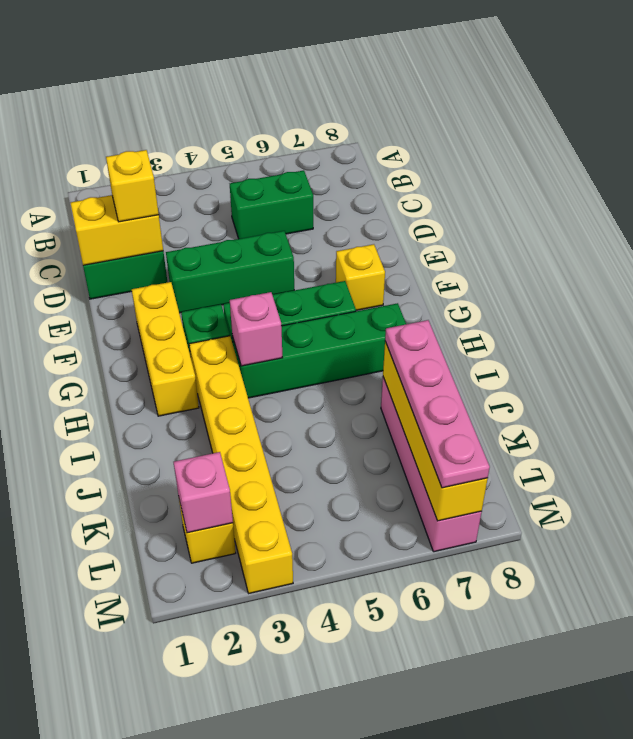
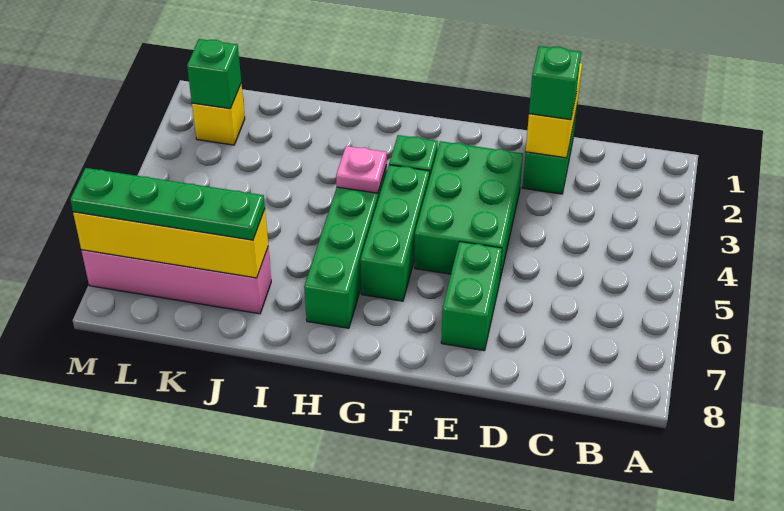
green brick C5:C6 level 1 -> green brick E6:E7 level 1
yellow brick D2 level 3 -> green brick D2 level 3
green brick E3:E5 level 1 -> green brick E3:F5 level 1
yellow brick F2:H2 level 1 -> none
yellow brick F7 level 1 -> none
yellow brick H3:M3 level 1 -> none
pink brick H4 level 2 -> pink plate H4 level 2
pink plate J7:M7 level 3 -> green plate J7:M7 level 3
pink brick L2 level 2 -> green brick L2 level 2

